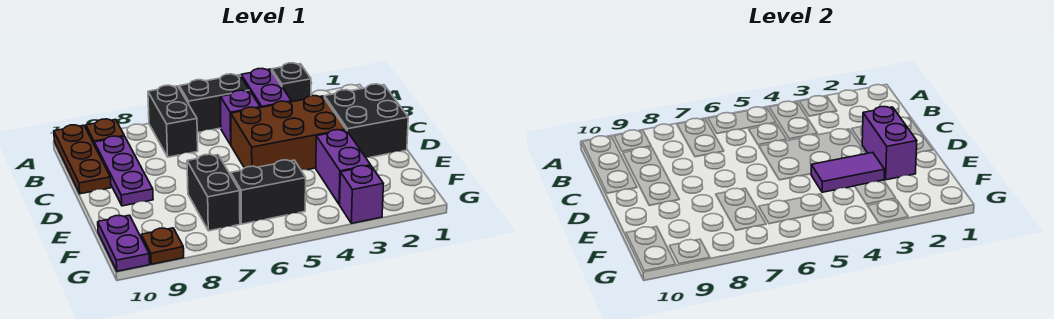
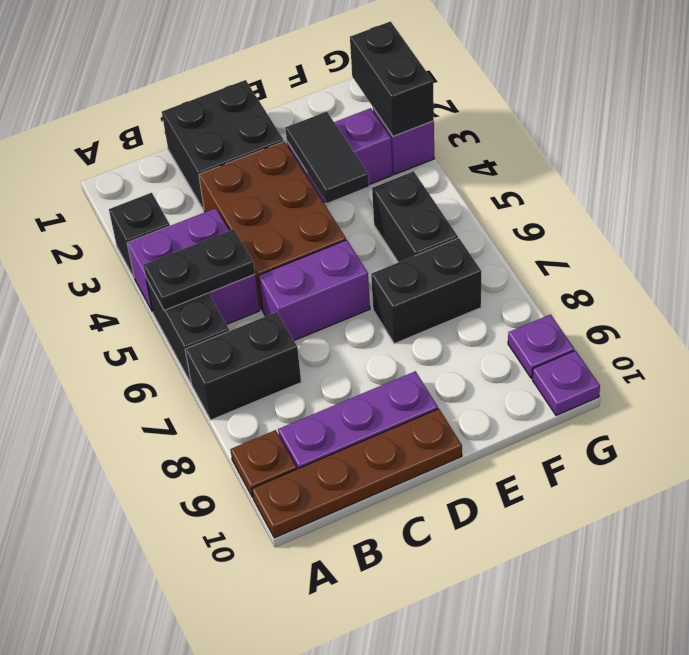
none -> black plate A5:B5 level 2
brown plate A10:C10 level 1 -> brown plate A10:D10 level 1
purple brick D2:E2 level 2 -> purple brick C6:D6 level 1
purple tile E3:E4 level 2 -> black tile E3:E4 level 2
purple plate F10:G10 level 1 -> purple plate G10 level 1
none -> black brick G2:G3 level 2
brown plate G9 level 1 -> purple plate G9 level 1

